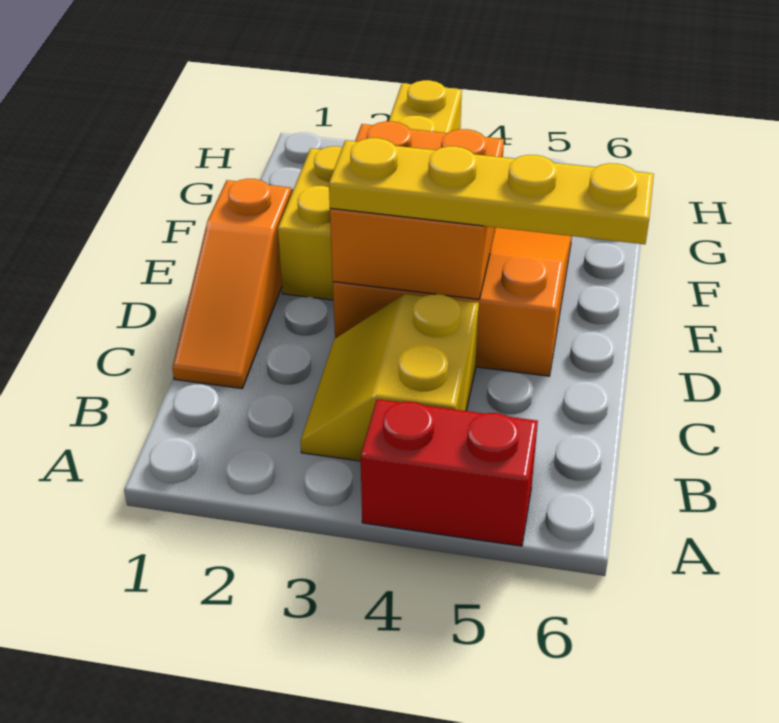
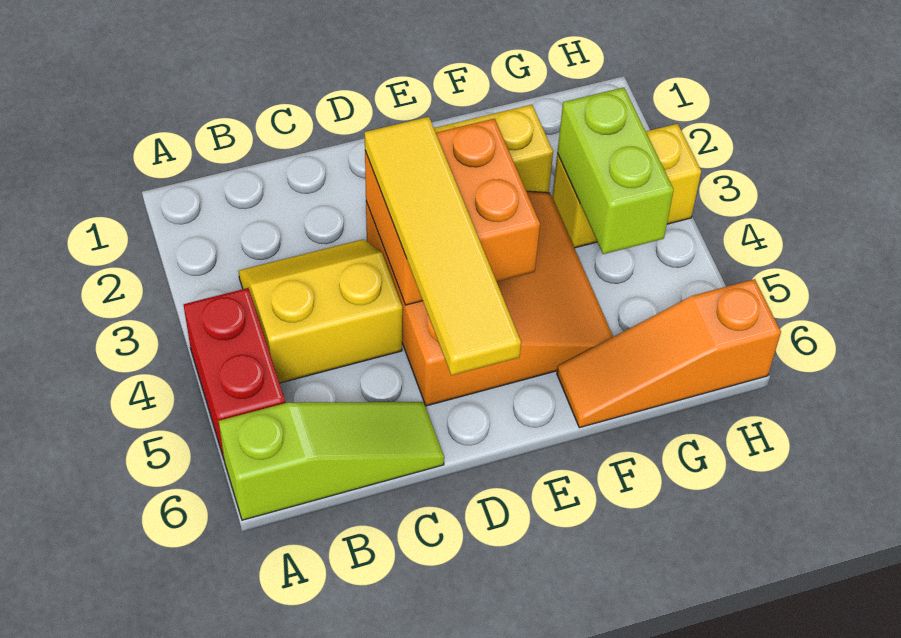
none -> lime slope A6:C6 level 1 top A
orange slope C1:E1 level 1 top E -> orange slope F6:H6 level 1 top H
yellow plate D3:D6 level 3 -> yellow tile D3:D6 level 3
none -> lime brick G3:G4 level 2

